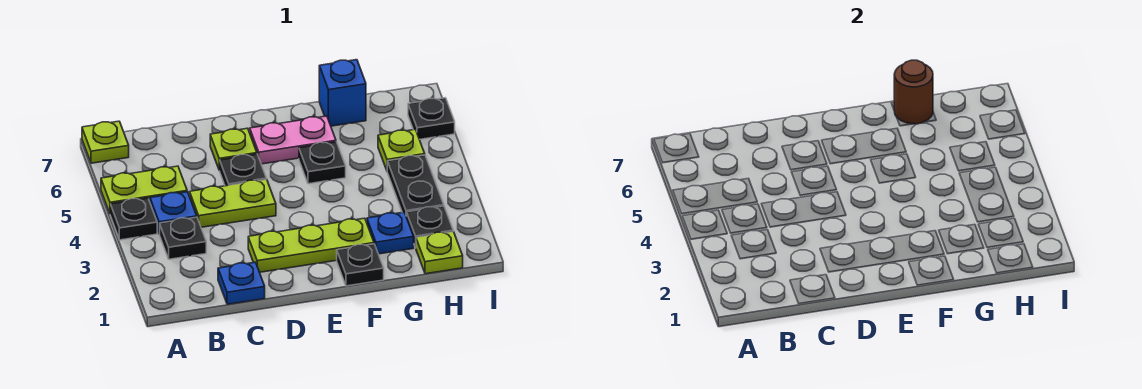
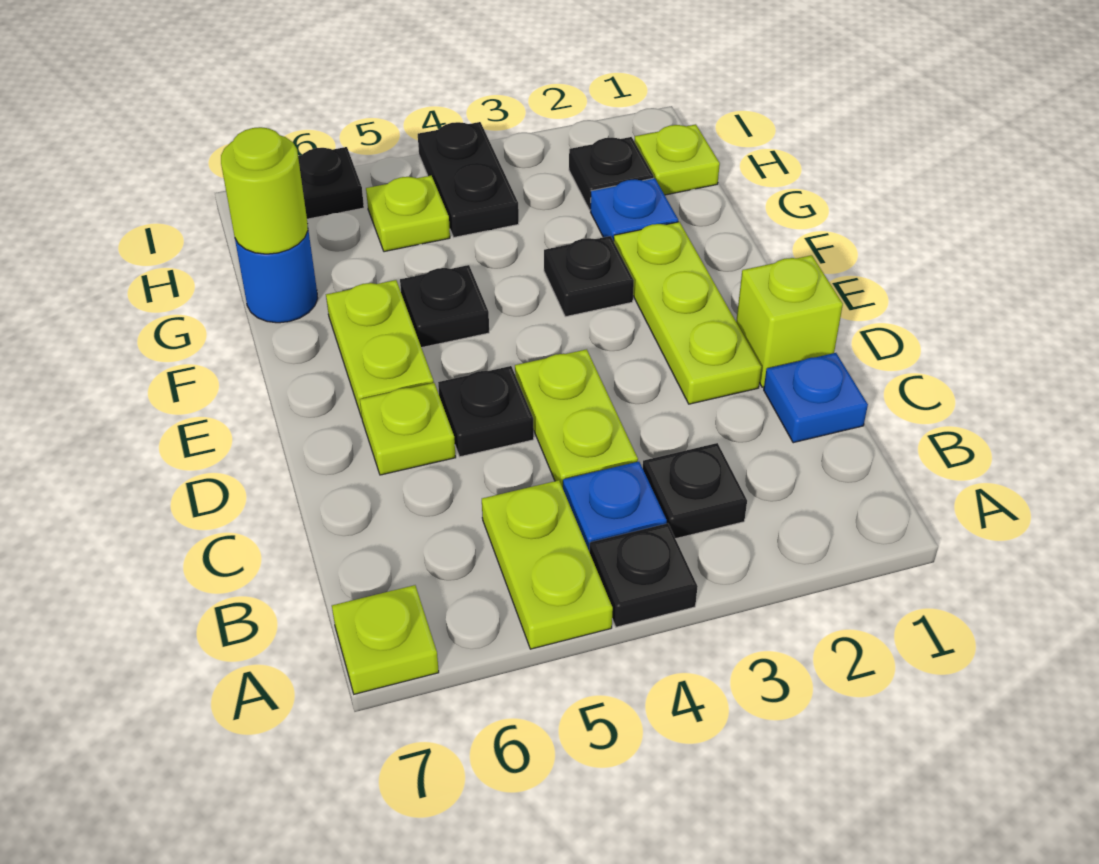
none -> lime brick D1 level 1
pink plate E6:F6 level 1 -> lime plate E6:F6 level 1
black plate F1 level 1 -> black plate F3 level 1
blue brick G7 level 1 -> blue round brick G7 level 1
brown round brick G7 level 2 -> lime round brick G7 level 2
black plate H3:H4 level 1 -> black plate H4:I4 level 1

